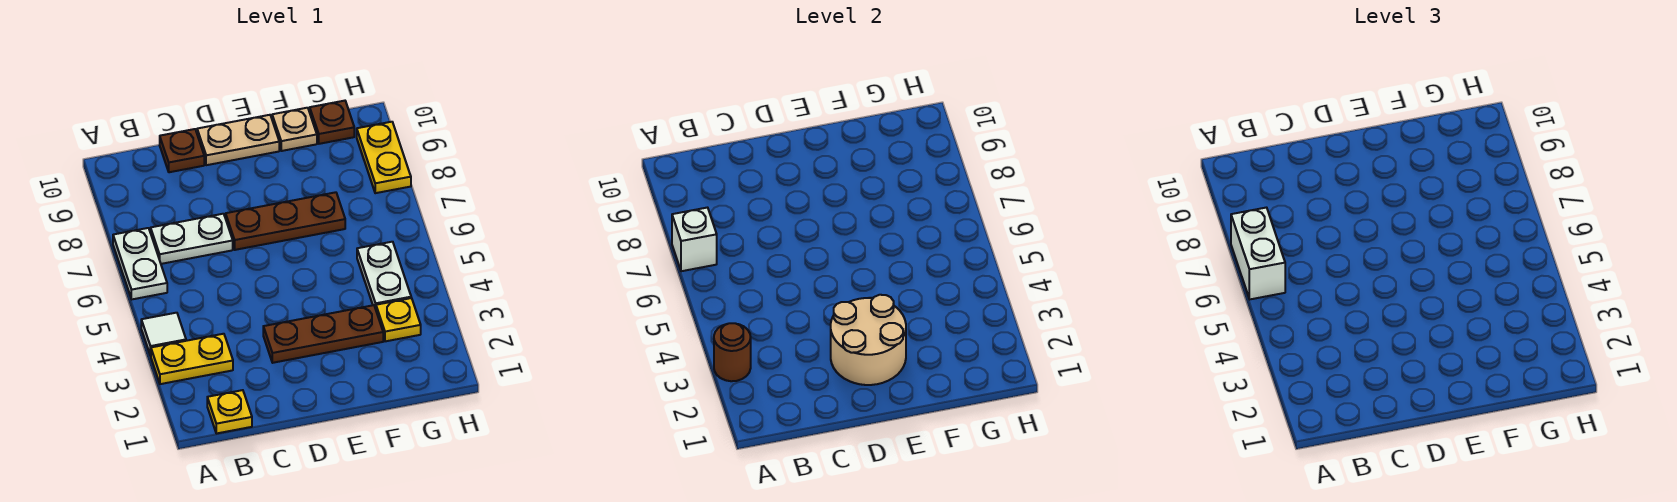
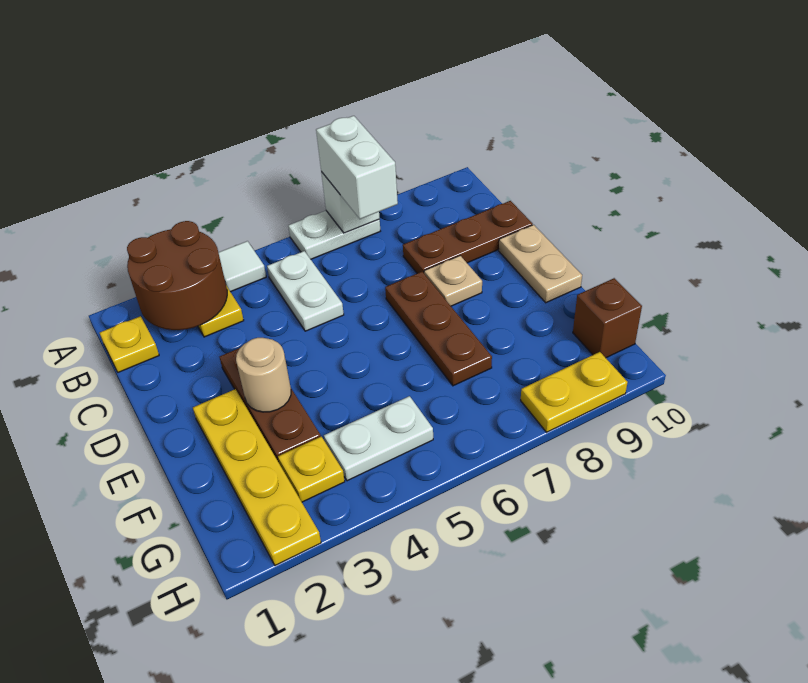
brown round brick A3 level 2 -> brown round brick A2:B3 level 2
white brick A6:A7 level 3 -> white brick A7:B7 level 3
white plate B7:C7 level 1 -> white plate B5:C5 level 1
brown plate C10 level 1 -> brown plate C8:C10 level 1
tan round brick D2:E3 level 2 -> tan round brick E3 level 2
none -> yellow plate E2:H2 level 1
tan plate F10 level 1 -> tan plate D8 level 1
brown plate G10 level 1 -> brown brick G10 level 1

